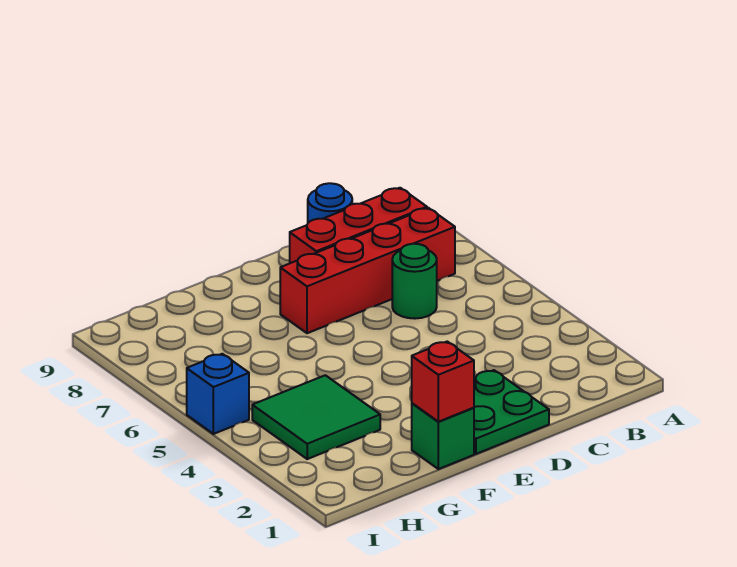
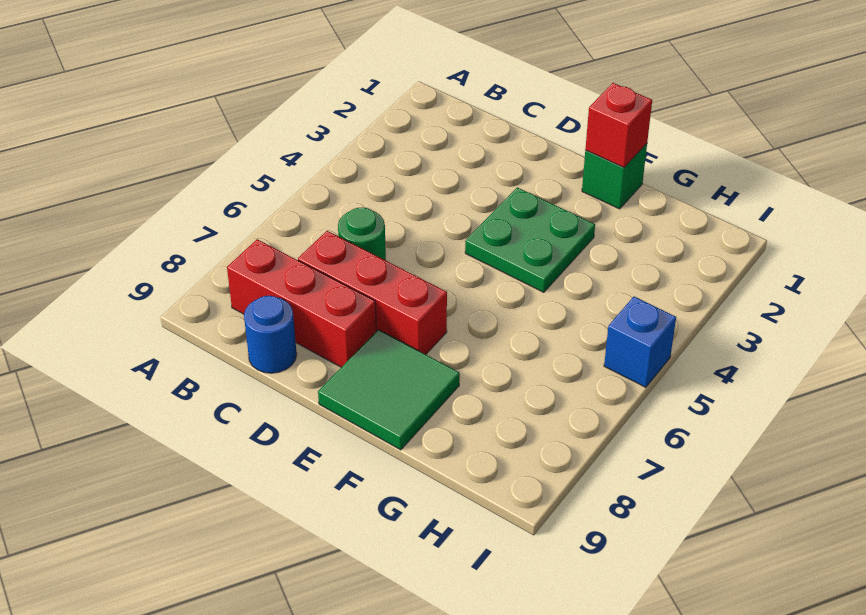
red brick B7:E7 level 1 -> red brick C7:E7 level 1
green plate D1:E2 level 1 -> green plate E3:F4 level 1
green tile G3:H4 level 1 -> green tile E8:F9 level 1

